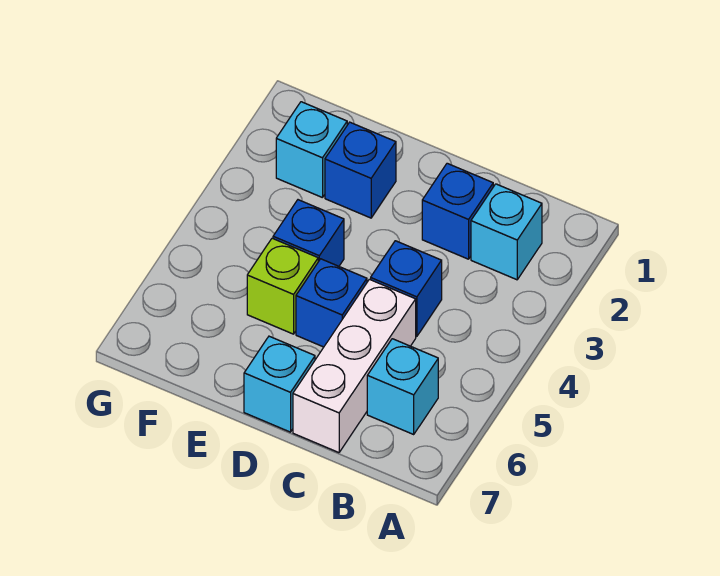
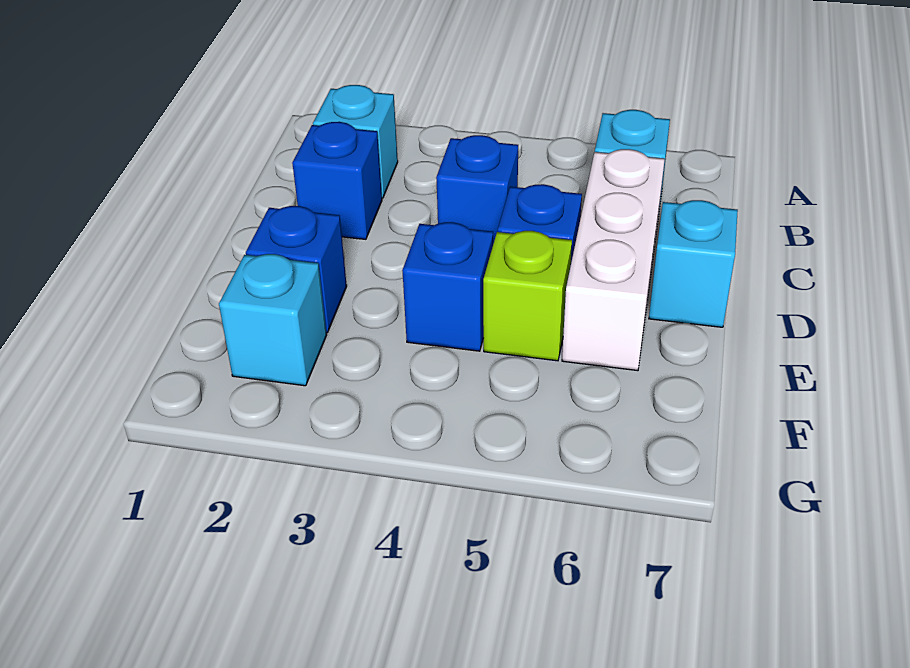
white brick C5:C7 level 1 -> white brick C6:E6 level 1

